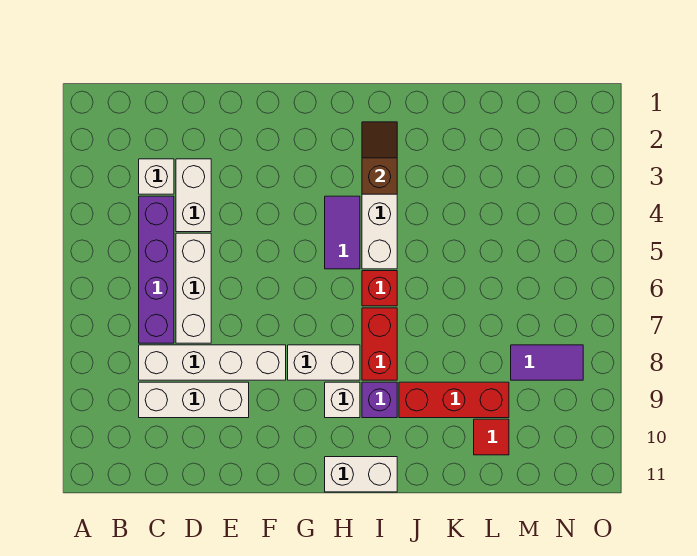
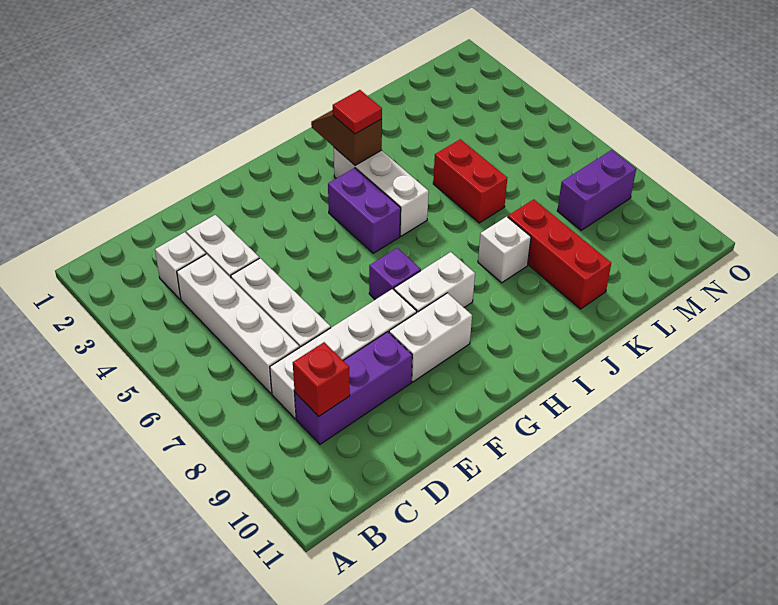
purple brick C4:C7 level 1 -> white brick C4:C7 level 1
white brick C9:E9 level 1 -> purple brick C9:E9 level 1
purple tile H4:H5 level 1 -> purple brick H4:H5 level 1
white brick H9 level 1 -> white brick J8 level 1
white brick H11:I11 level 1 -> white brick F9:G9 level 1
red brick I6 level 1 -> red brick C9 level 2
red brick I7:I8 level 1 -> red brick K5:K6 level 1
purple brick I9 level 1 -> purple brick G7 level 1
red brick J9:L9 level 1 -> red brick K8:K10 level 1
red tile L10 level 1 -> red tile I3 level 3
purple tile M8:N8 level 1 -> purple brick M8:N8 level 1

